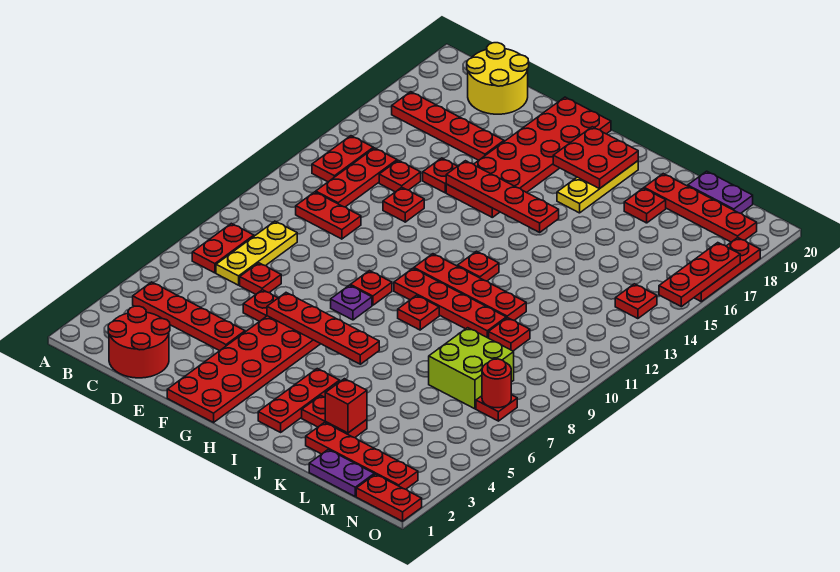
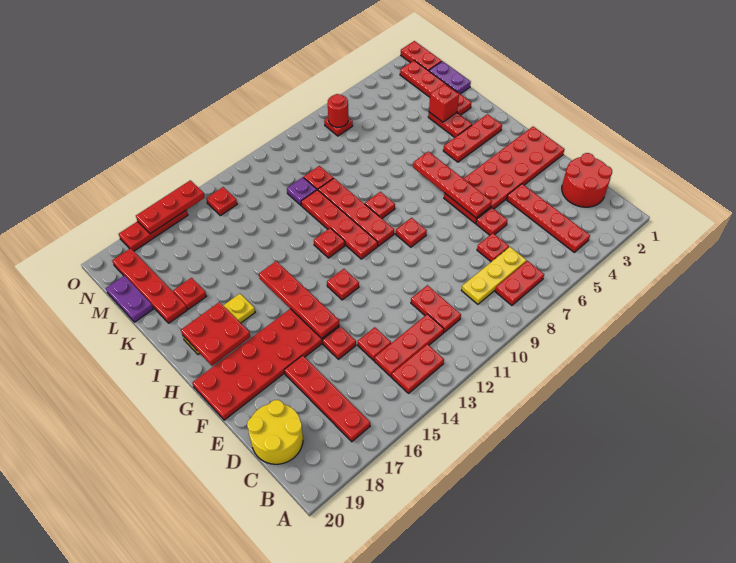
red plate E13 level 1 -> red plate G13 level 1
purple plate G8 level 1 -> purple plate L11 level 1
lime brick L7:M8 level 1 -> none

